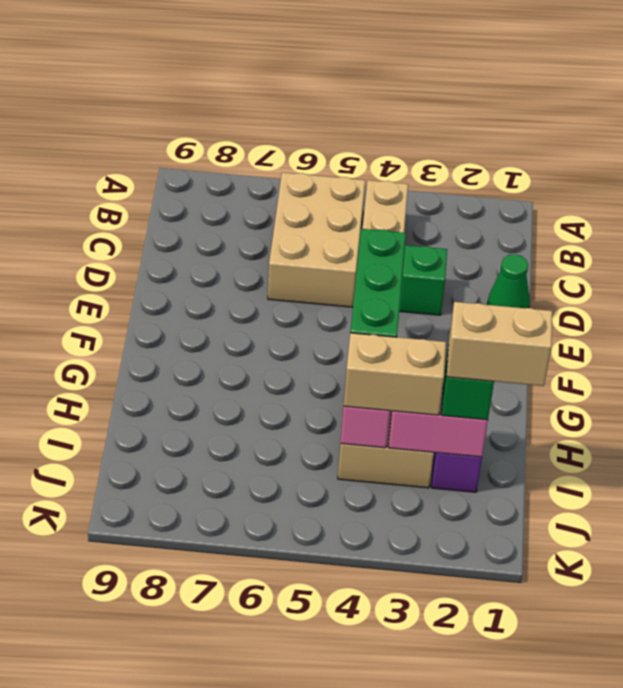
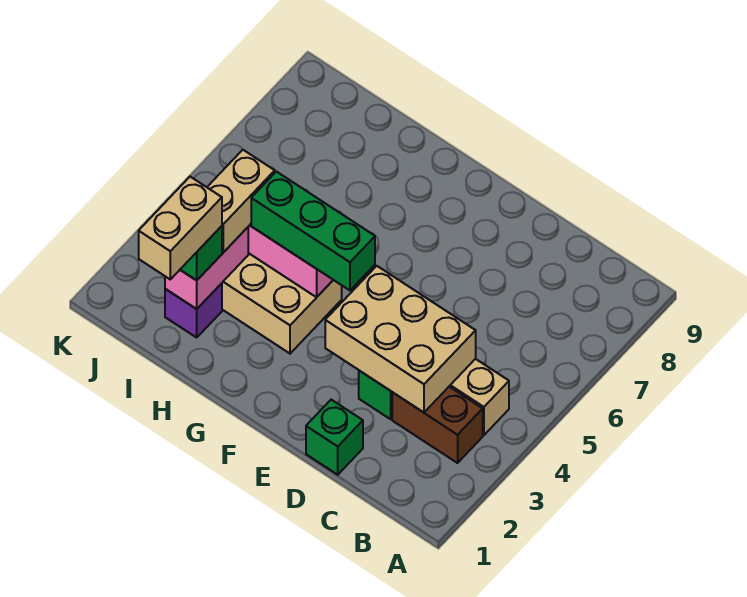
none -> brown brick B3:C3 level 1
tan brick B5:D6 level 1 -> tan brick C3:E4 level 2
green cone D1 level 1 -> green brick D1 level 1

